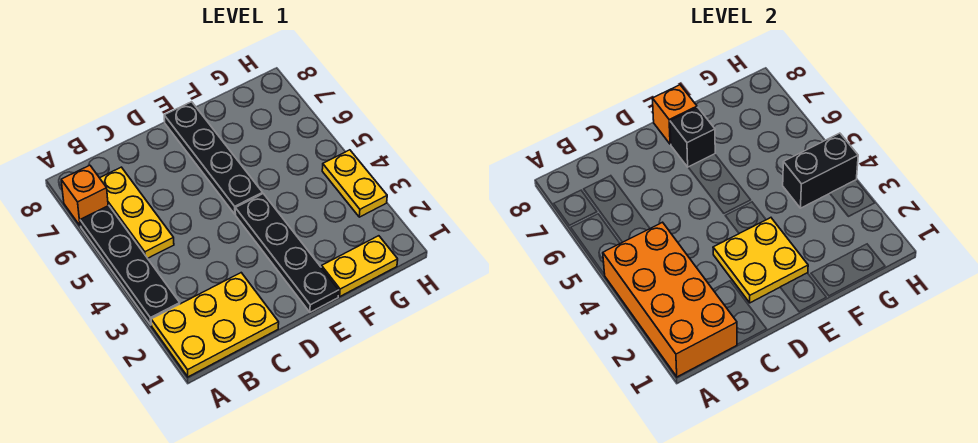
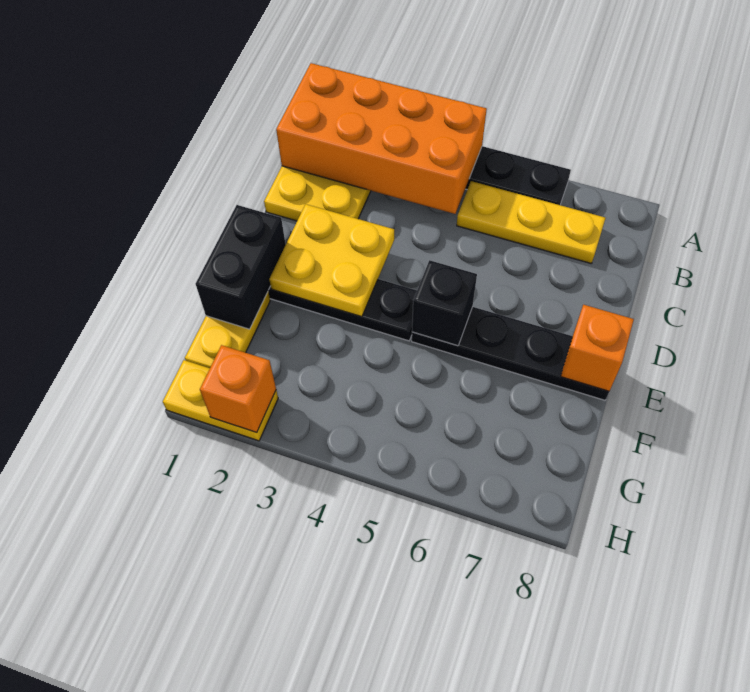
orange brick A7 level 1 -> orange brick H2 level 2
black brick E7 level 2 -> black brick E5 level 2
black brick G4:H4 level 2 -> black brick E1:F1 level 2
yellow plate H3:H4 level 1 -> yellow plate H1:H2 level 1

